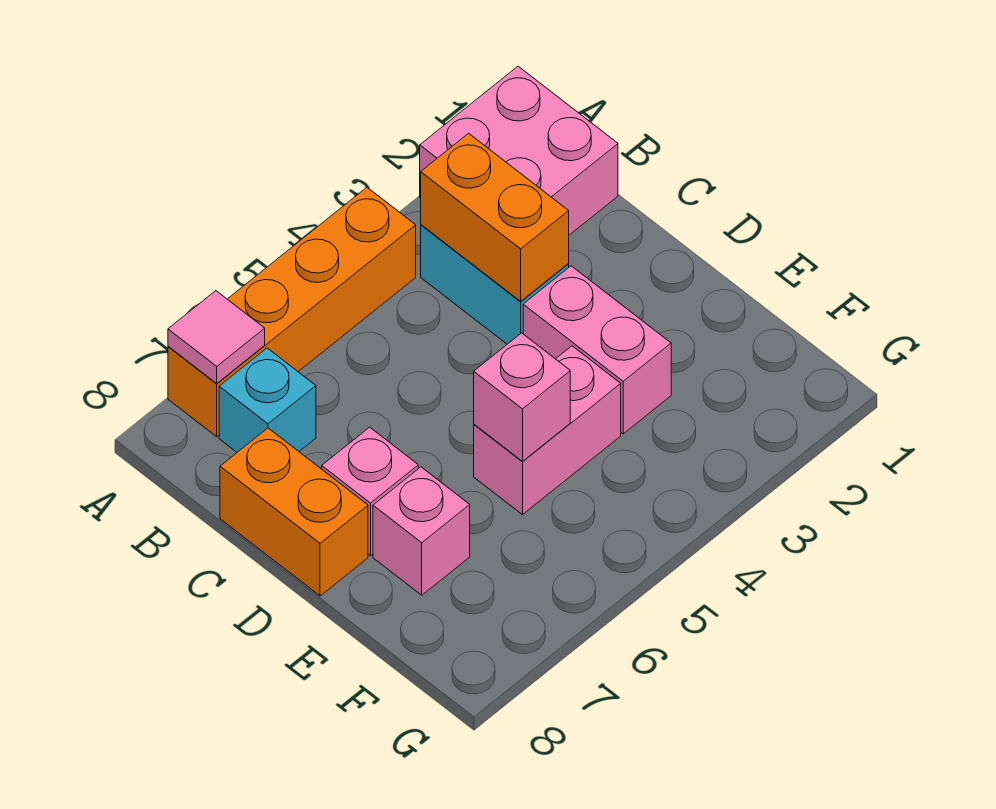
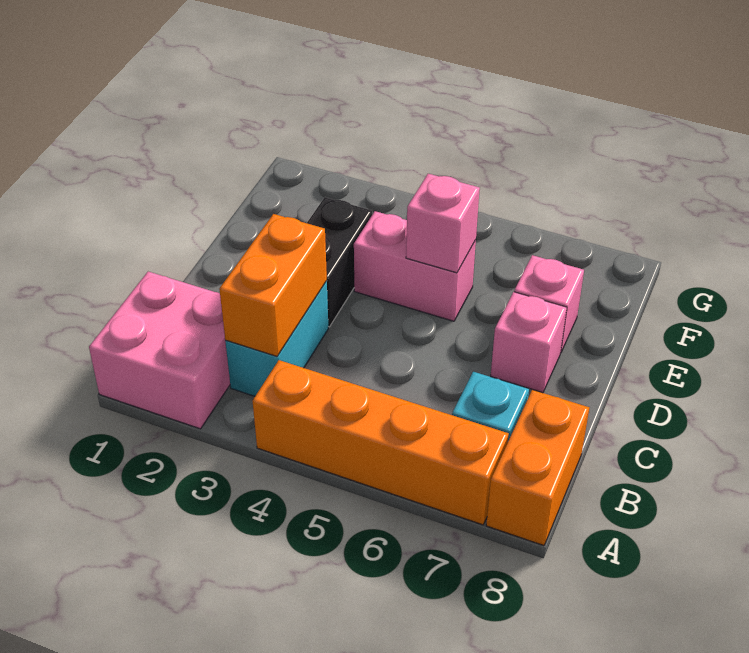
pink tile A7 level 2 -> none
orange brick C8:D8 level 1 -> orange brick A8:B8 level 1
pink brick D3:E3 level 1 -> black brick D3:E3 level 1

